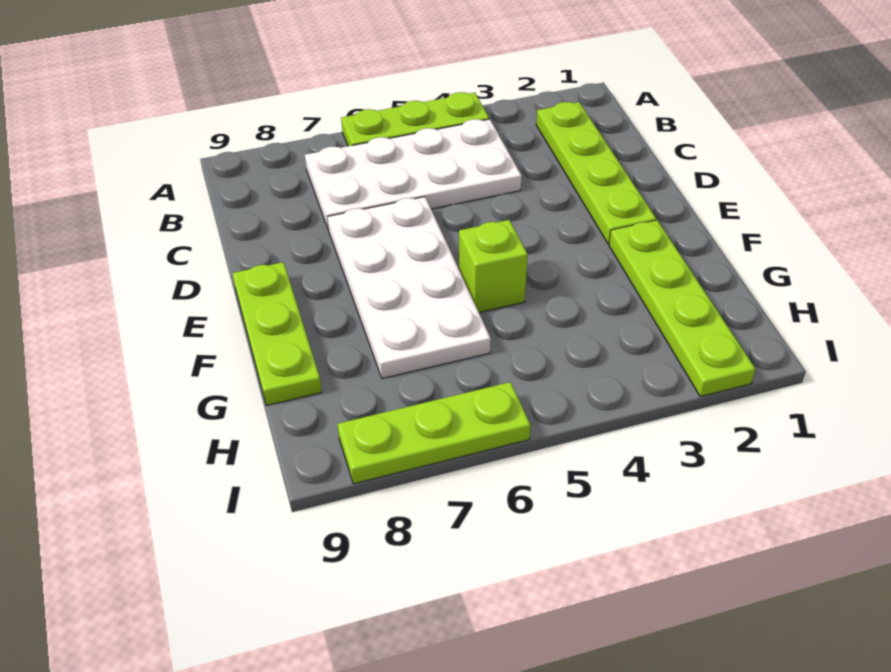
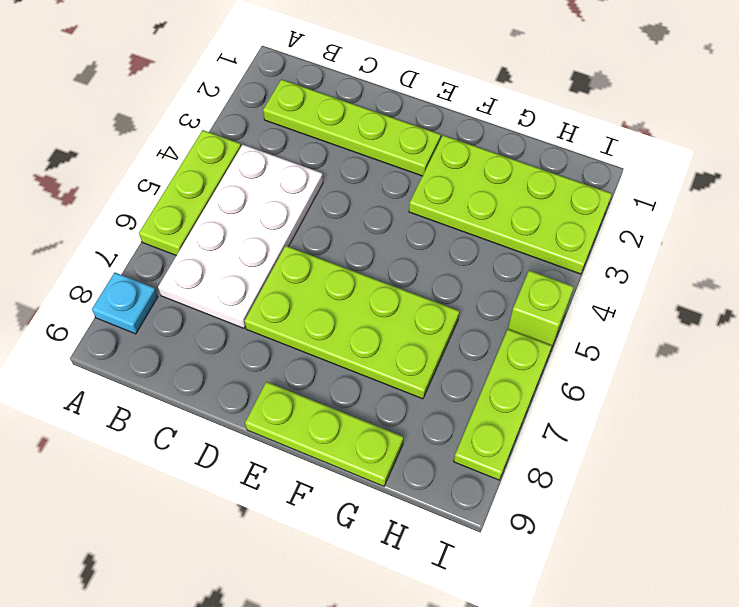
none -> cyan plate A8 level 1
white plate D6:G7 level 1 -> lime plate D6:G7 level 1
lime plate F2:I2 level 1 -> lime plate F2:I3 level 1
lime brick F5 level 1 -> lime brick I5 level 1

